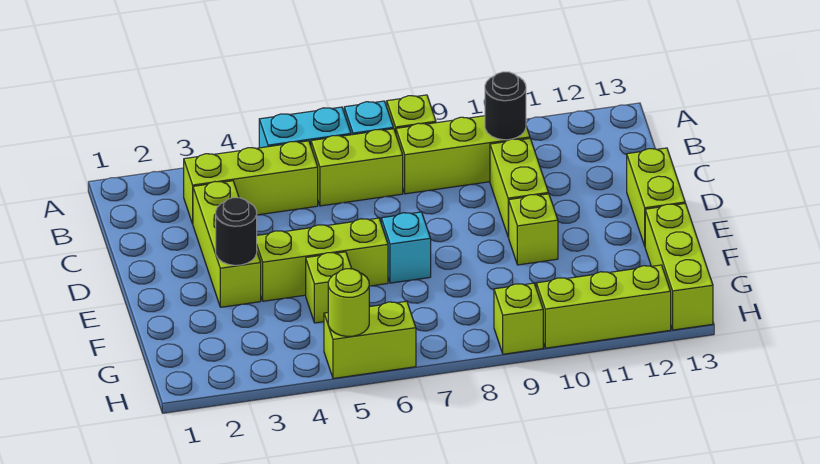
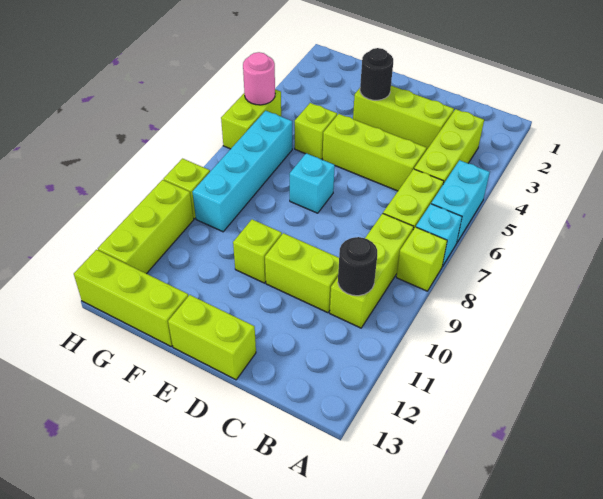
lime brick E4:E6 level 1 -> lime brick C5:E5 level 1
none -> cyan brick G6:G9 level 1
lime round brick H5 level 2 -> pink round brick H5 level 2

